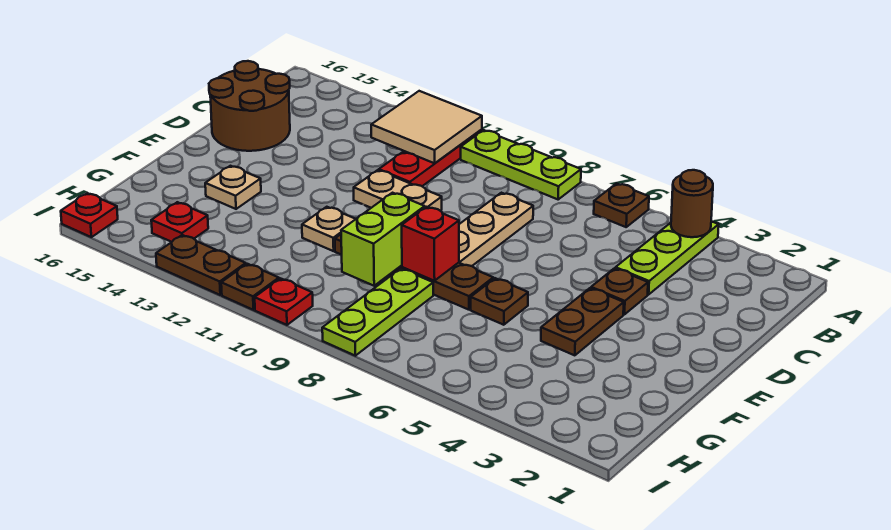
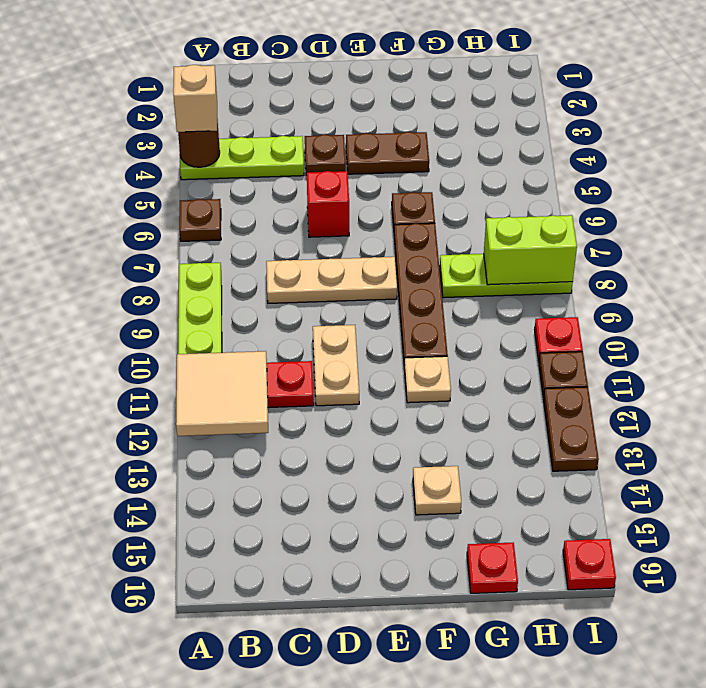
none -> tan brick A4 level 3
brown round brick C15:D16 level 1 -> none
red brick F8 level 2 -> red brick D6 level 1
lime brick F9:G9 level 2 -> lime brick H8:I8 level 2
red plate H14 level 1 -> red plate G16 level 1

